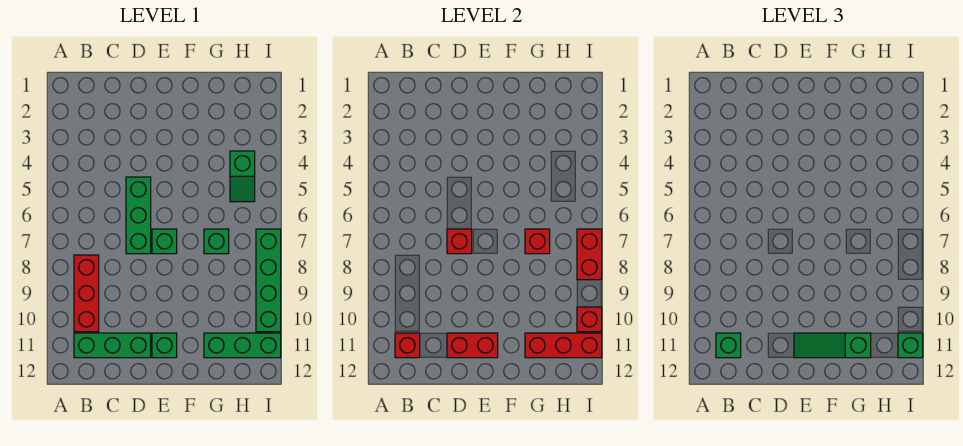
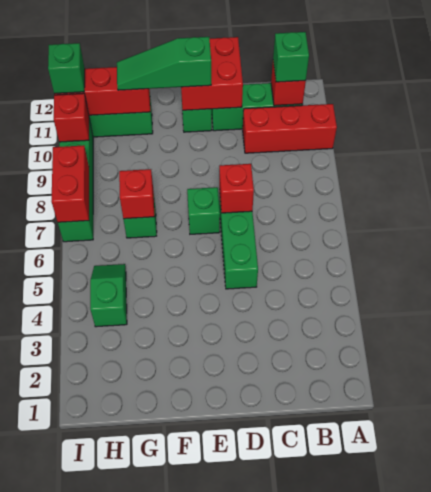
red brick B8:B10 level 1 -> red brick A10:C10 level 1
red brick D11:E11 level 2 -> red brick D11:E12 level 2
green slope E11:G11 level 3 top G -> green slope E11:G11 level 3 top E

